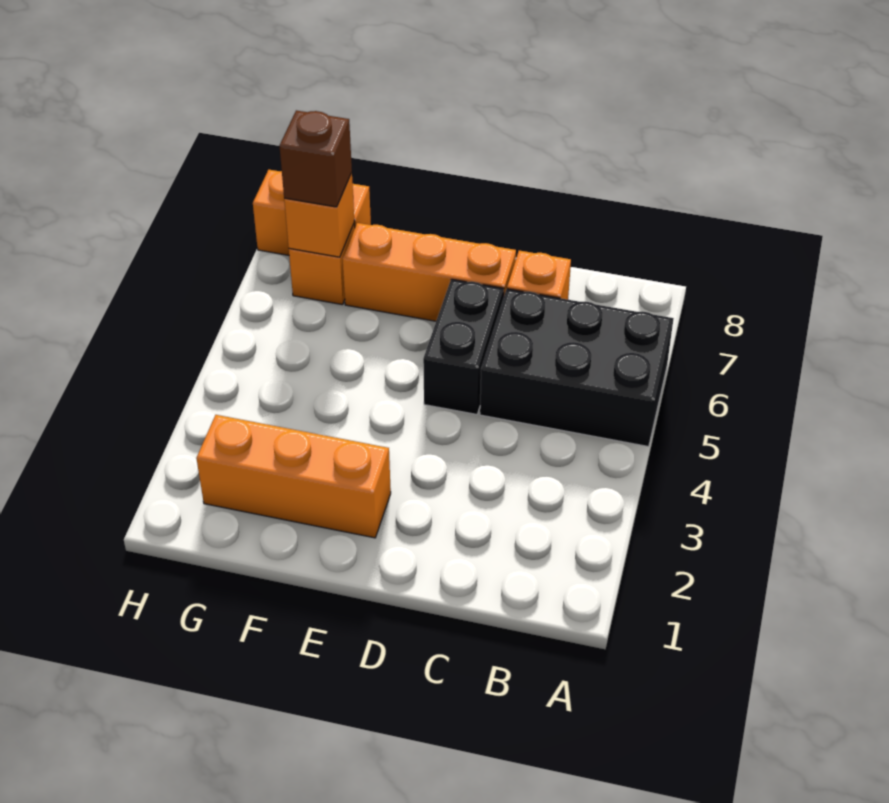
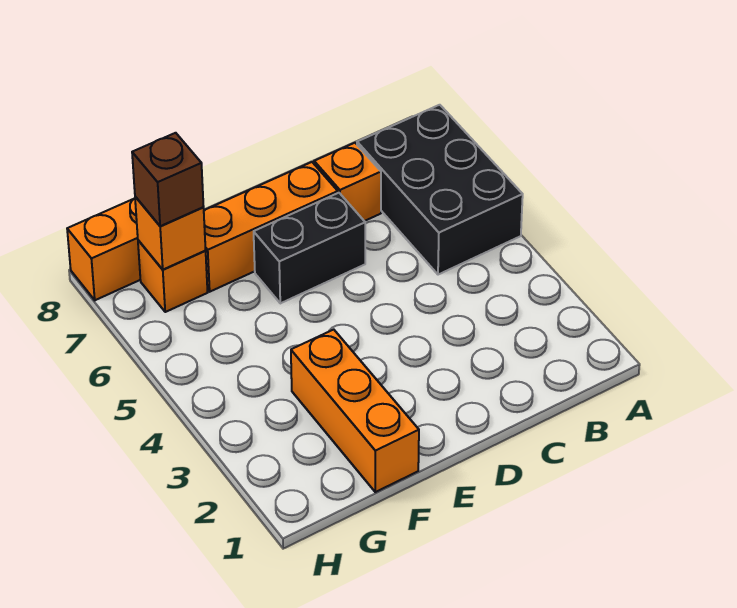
black brick A5:C6 level 1 -> black brick A5:B7 level 1
black brick D5:D6 level 1 -> black brick D6:E6 level 1
orange brick E2:G2 level 1 -> orange brick F1:F3 level 1

